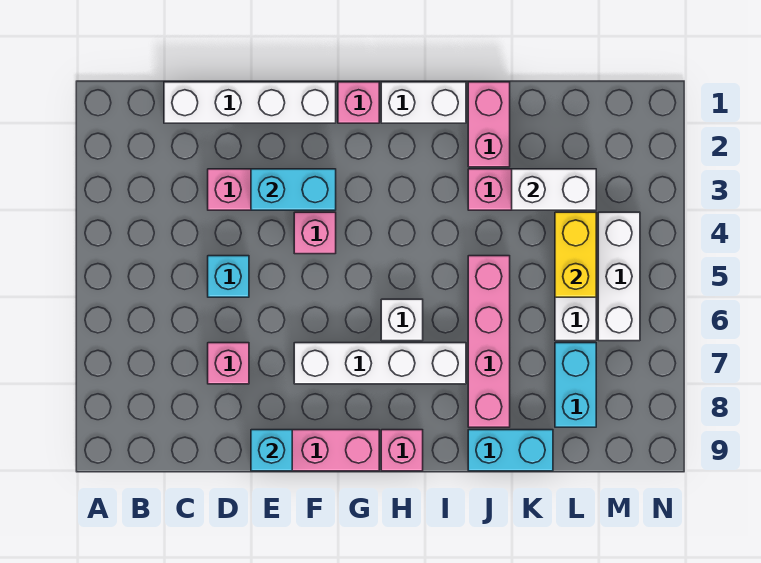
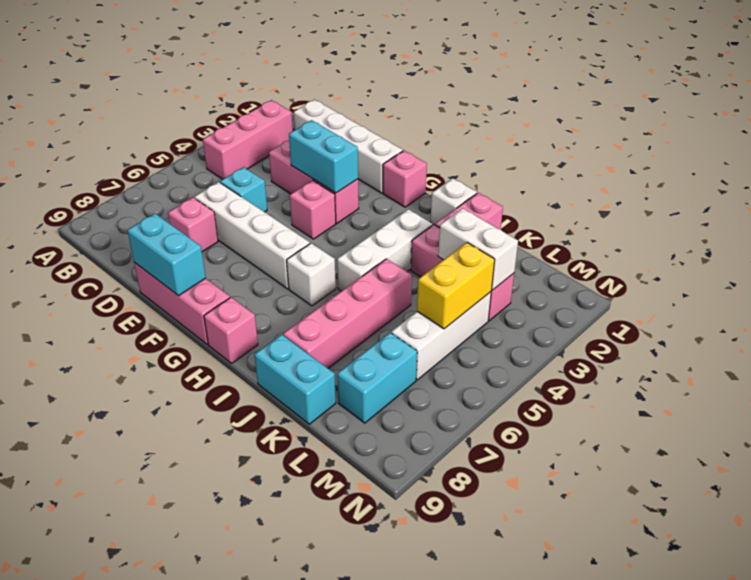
none -> pink brick B2:B4 level 1
cyan brick E9 level 2 -> cyan brick E9:F9 level 2
white brick F7:I7 level 1 -> white brick D6:G6 level 1
white brick H1:I1 level 1 -> white brick I1 level 1
white brick M4:M6 level 1 -> white brick I3:I5 level 1

